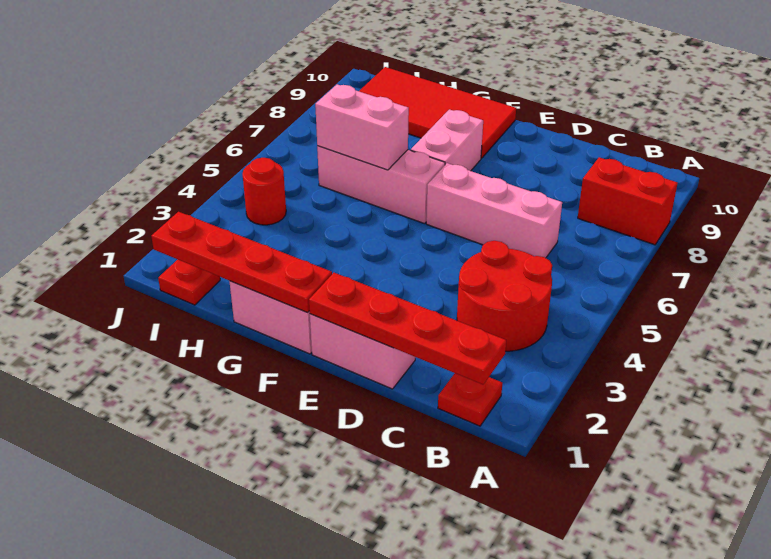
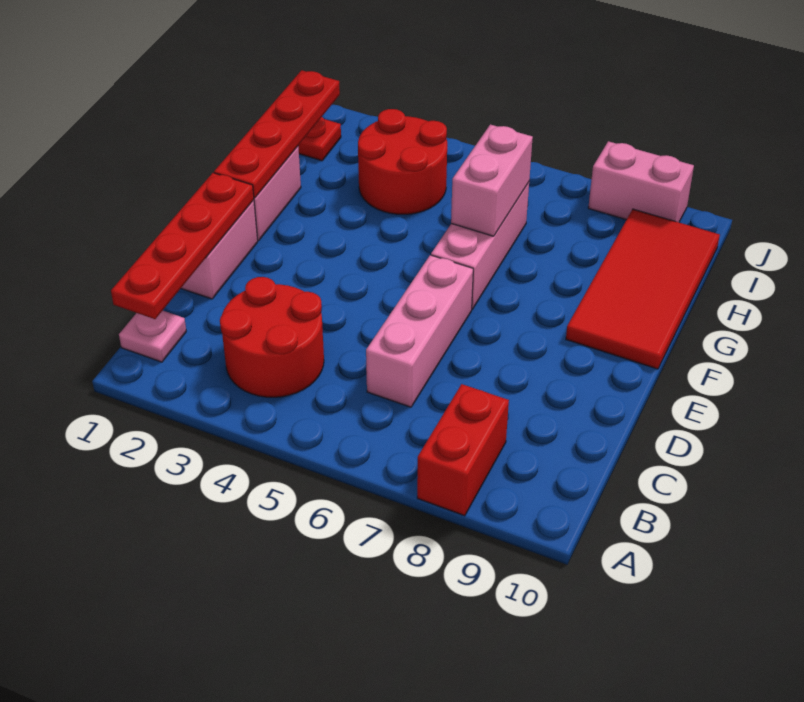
red plate B1 level 1 -> pink plate B1 level 1
pink brick F7:F8 level 1 -> pink brick J8:J9 level 1
red round brick I4 level 1 -> red round brick H3:I4 level 1

